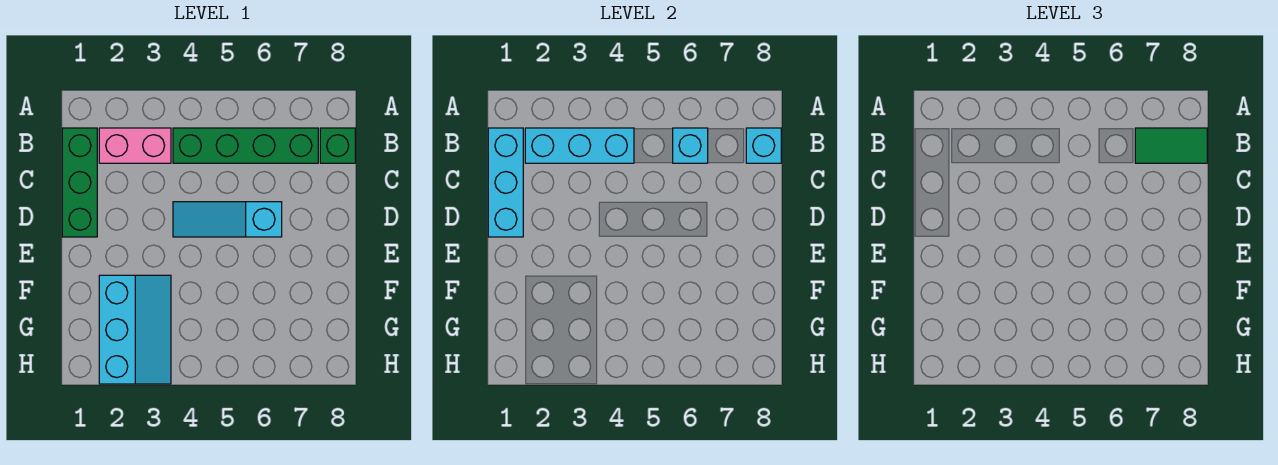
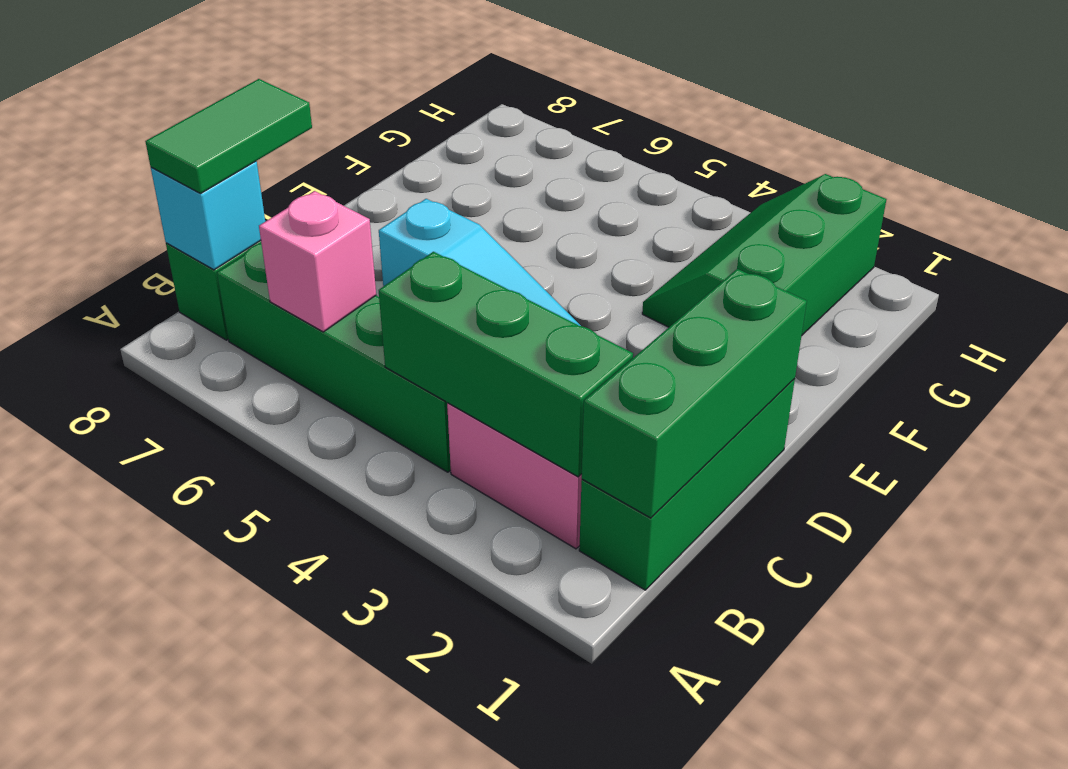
cyan brick B1:D1 level 2 -> green brick B1:D1 level 2
cyan brick B2:B4 level 2 -> green brick B2:B4 level 2
cyan brick B6 level 2 -> pink brick B6 level 2
green tile B7:B8 level 3 -> green tile B8:C8 level 3
cyan slope F2:H3 level 1 top 2 -> green slope F2:H3 level 1 top 2

